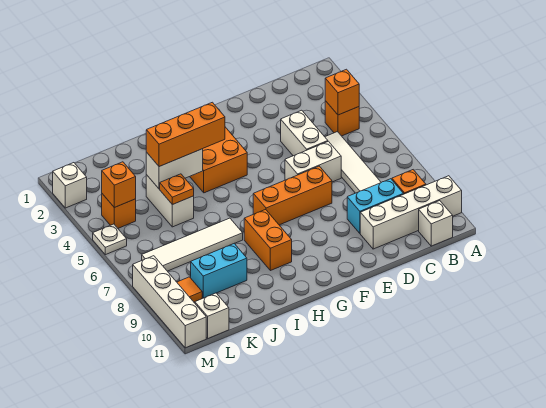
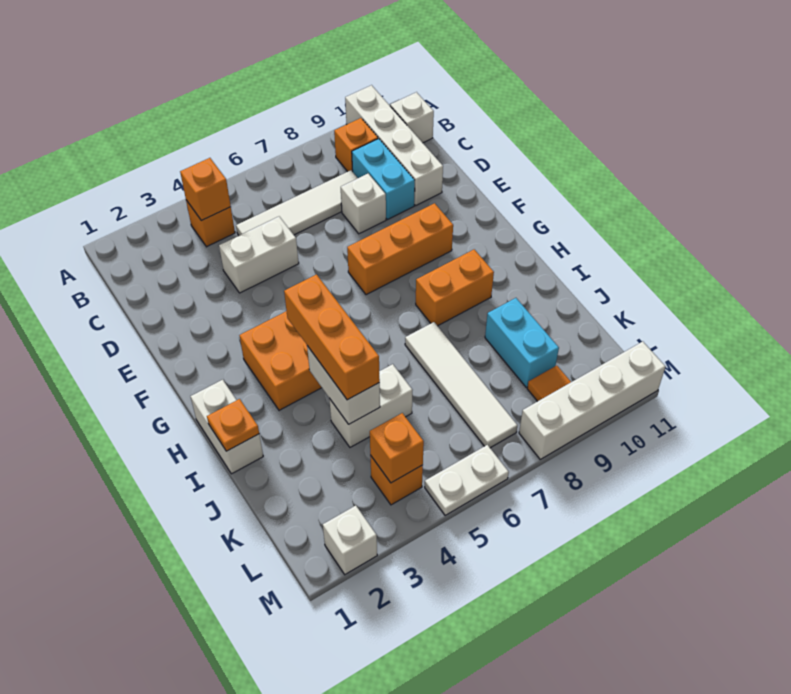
white brick D6:E6 level 1 -> white brick H1:I1 level 1
orange brick E7:G7 level 1 -> orange brick F7:F9 level 1
orange plate J5 level 2 -> orange plate I1 level 2
white brick L11 level 1 -> white brick D8 level 1
white plate M5 level 1 -> white plate M5:M6 level 1

